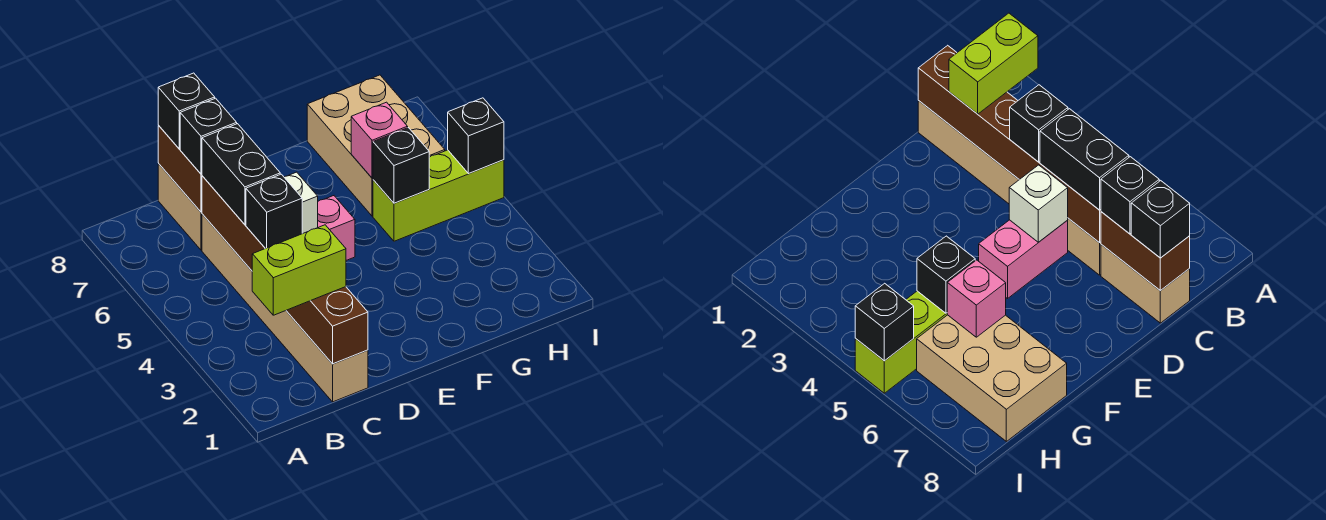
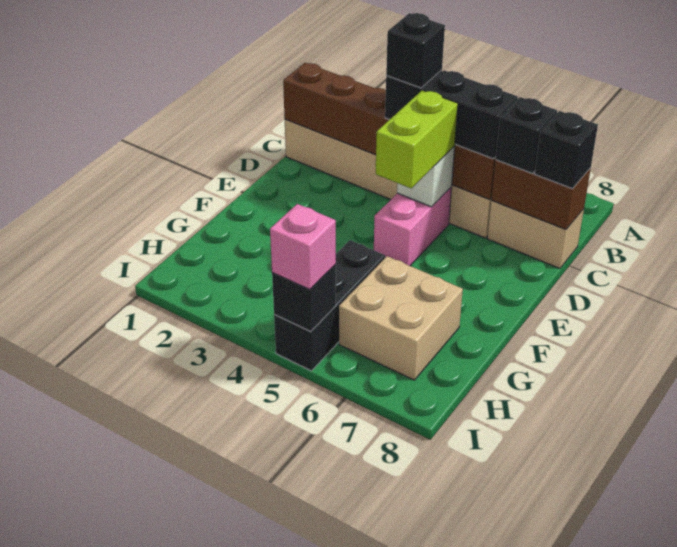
lime brick B2:C2 level 3 -> lime brick D5:E5 level 3
lime brick G5:I5 level 1 -> black brick G5:I5 level 1
black brick G5 level 2 -> black brick C4 level 4
tan brick G6:H8 level 1 -> tan brick G6:H7 level 1
pink brick G6 level 2 -> pink brick I5 level 3

